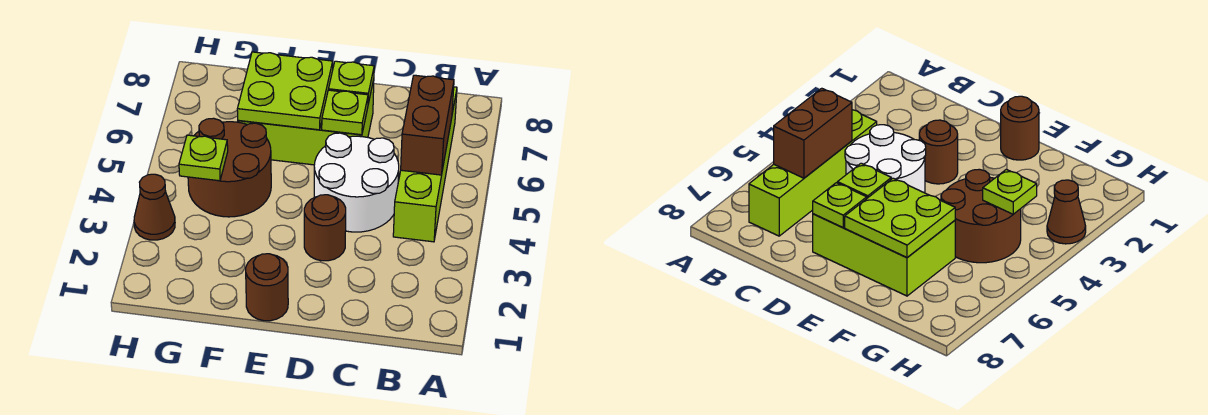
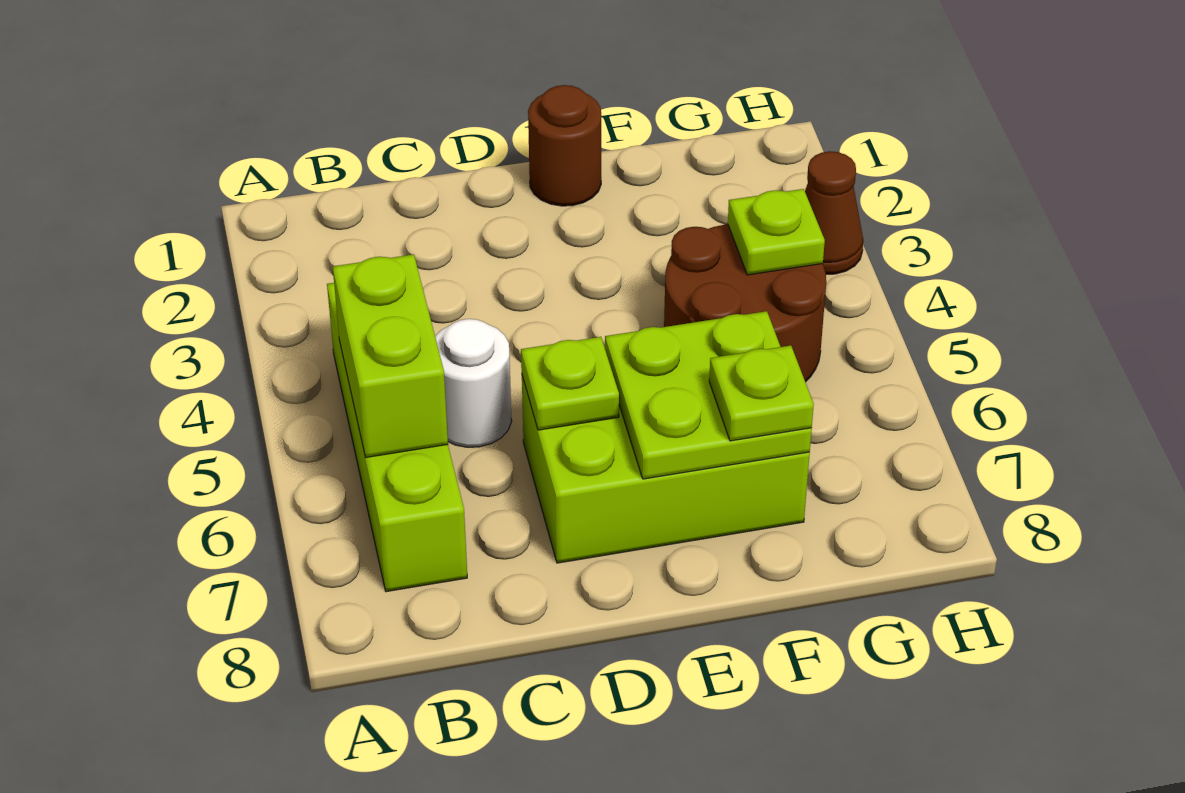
brown brick B5:B6 level 2 -> lime brick B5:B6 level 2
white round brick C4:D5 level 1 -> white round brick C5 level 1
brown round brick D3 level 1 -> none
lime plate D7 level 2 -> lime plate F7 level 3

